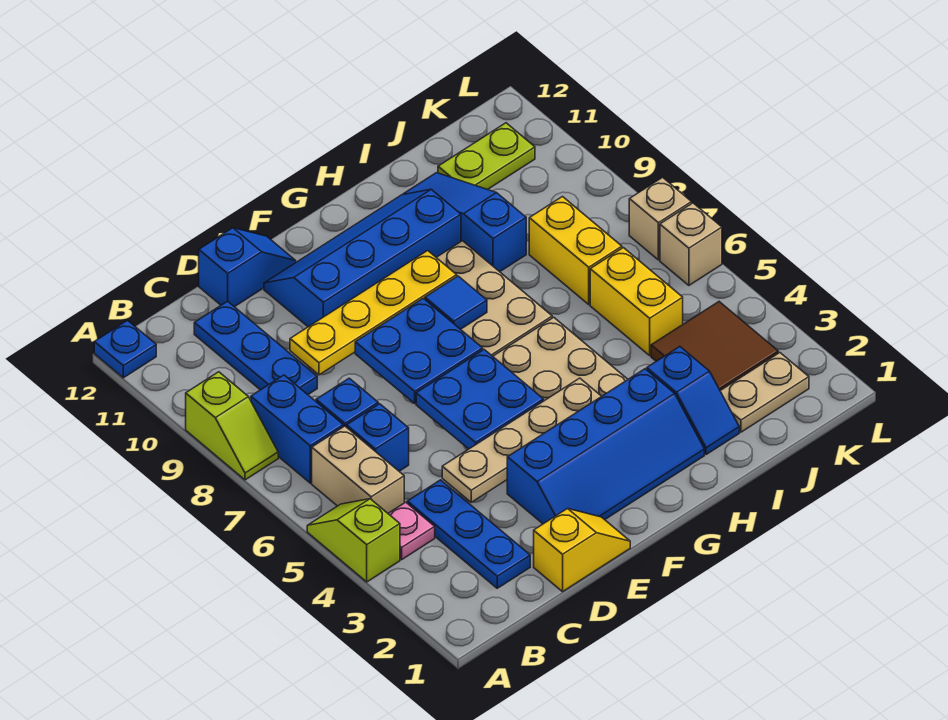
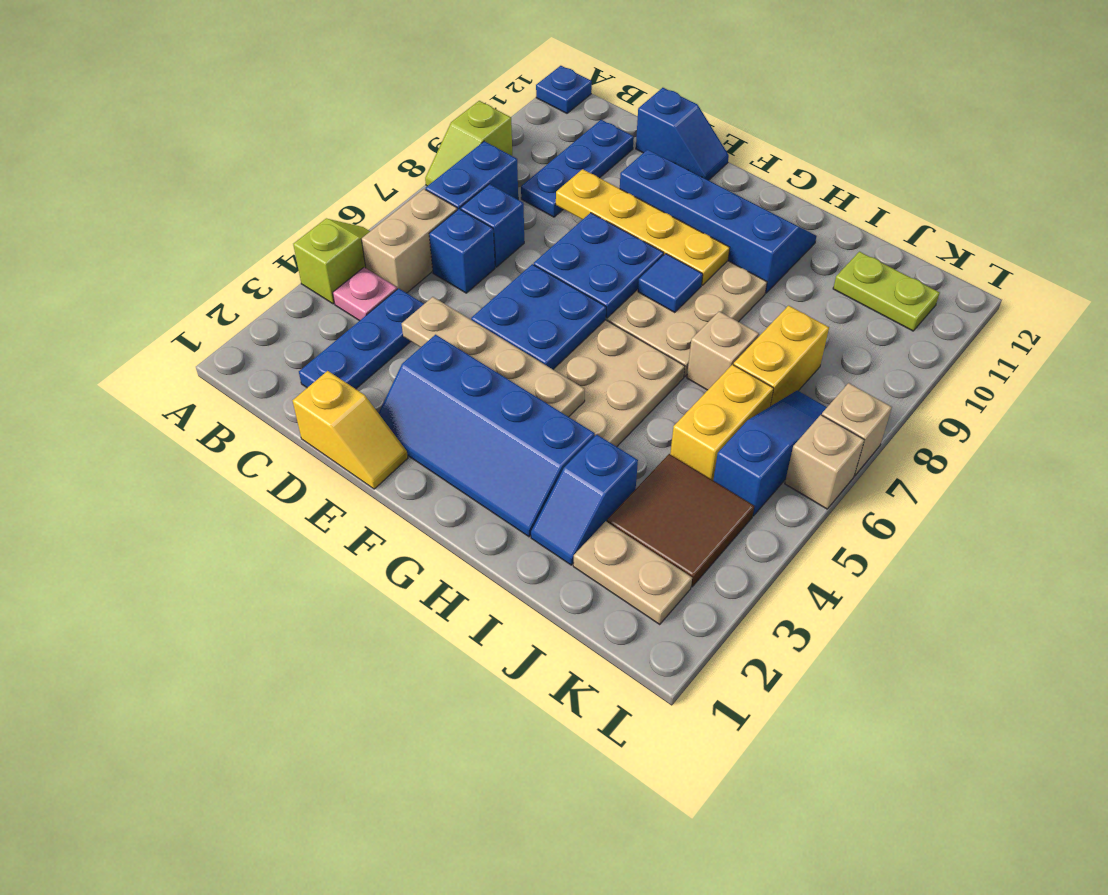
none -> tan brick I7 level 1
blue slope I9:I11 level 1 top 9 -> blue slope K5:K7 level 1 top 5

